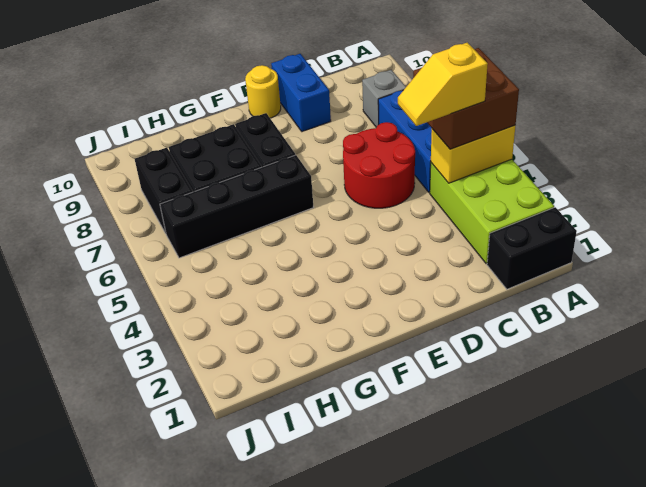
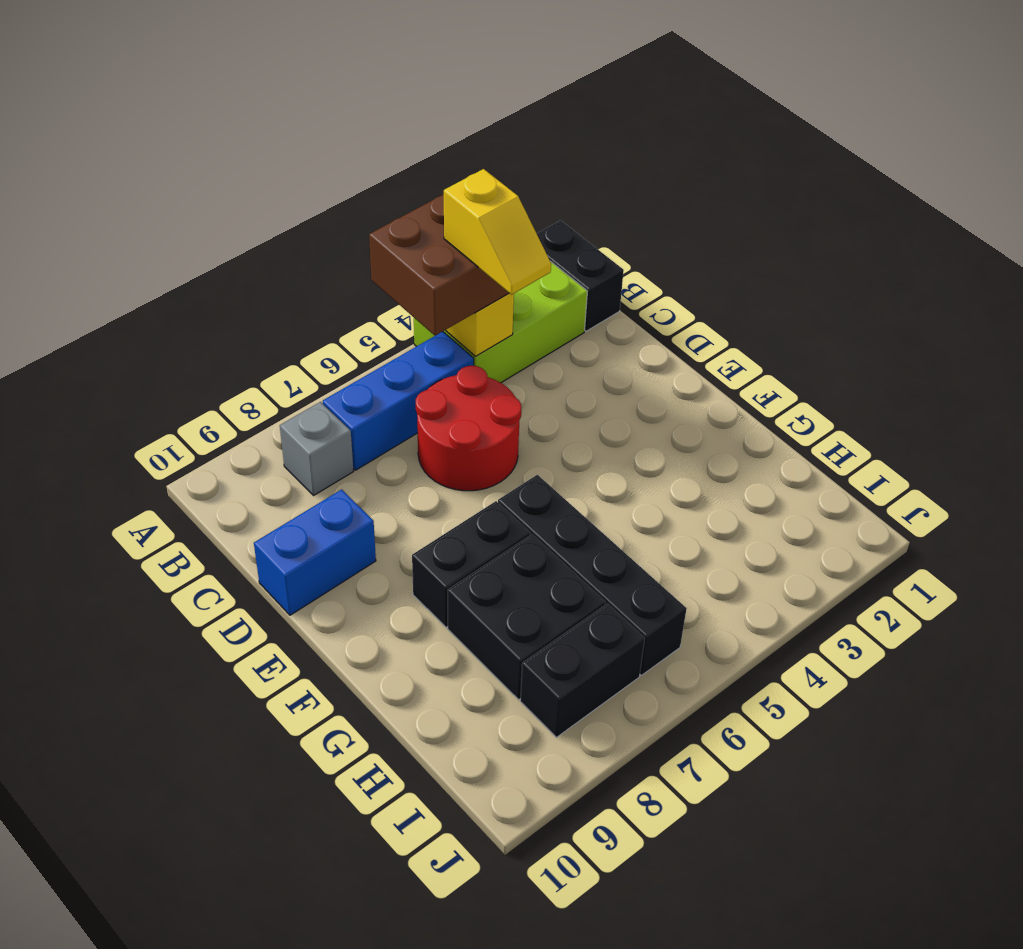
yellow round brick E10 level 1 -> none

